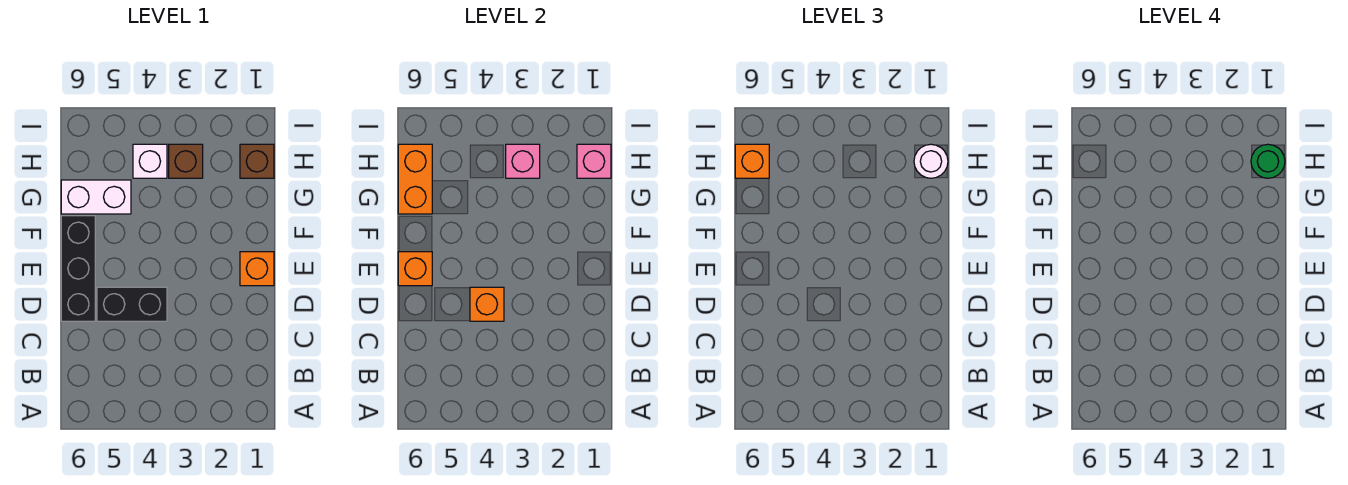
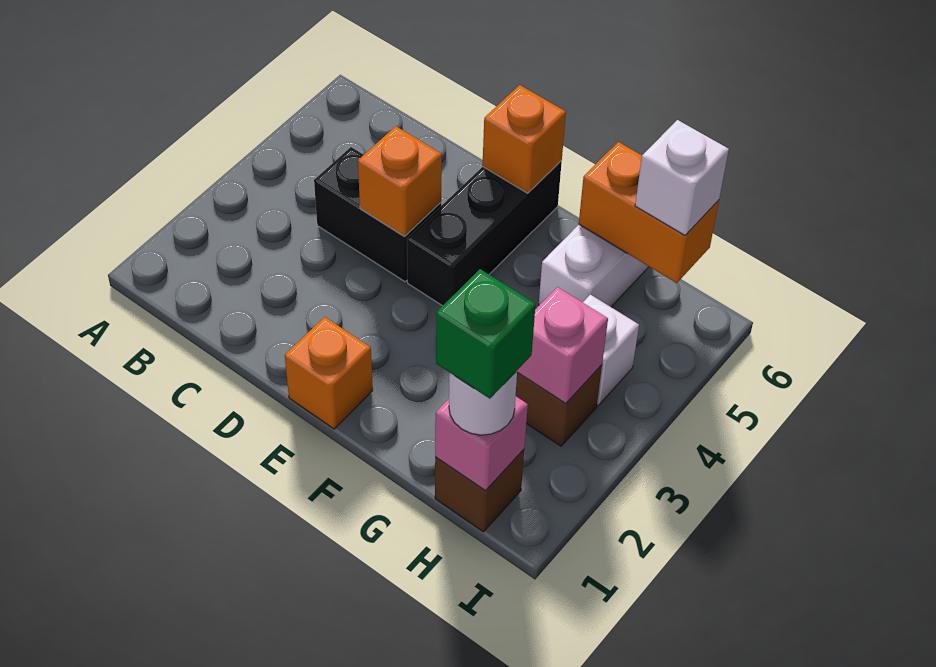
black brick D4:D5 level 1 -> black brick C4:D4 level 1
black brick D6:F6 level 1 -> black brick E4:E6 level 1
green round brick H1 level 4 -> green brick H1 level 4
orange brick H6 level 3 -> white brick H6 level 3

